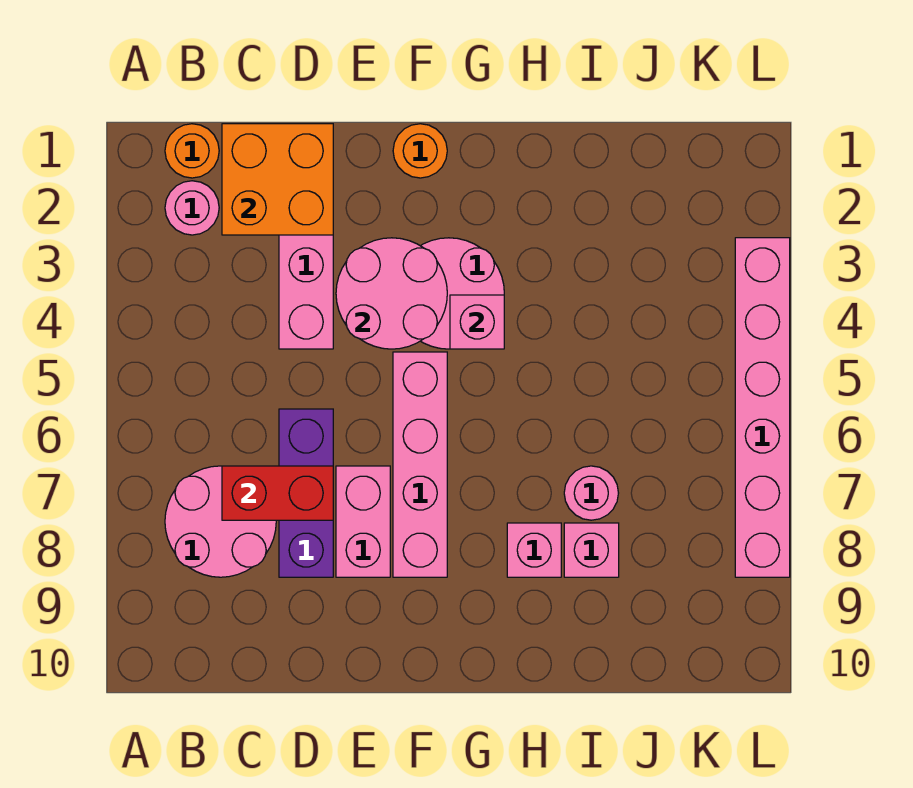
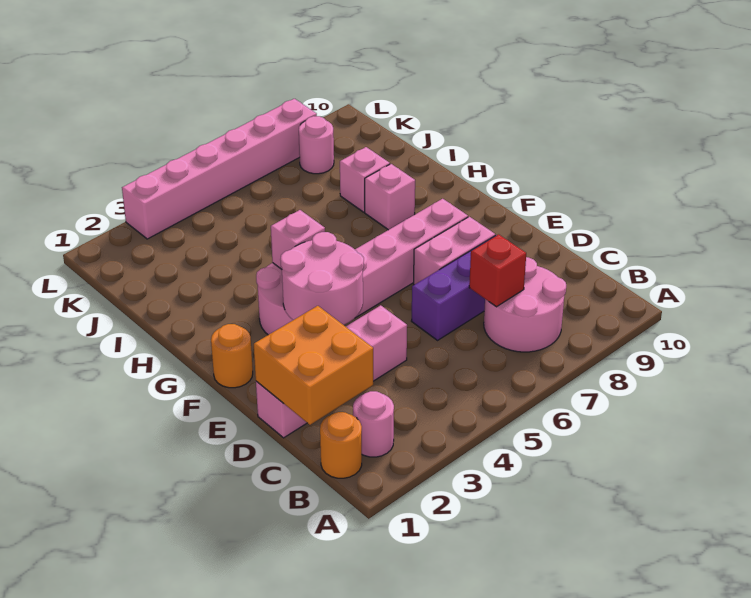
red brick C7:D7 level 2 -> red brick C7 level 2
pink round brick I7 level 1 -> pink round brick K8 level 1

